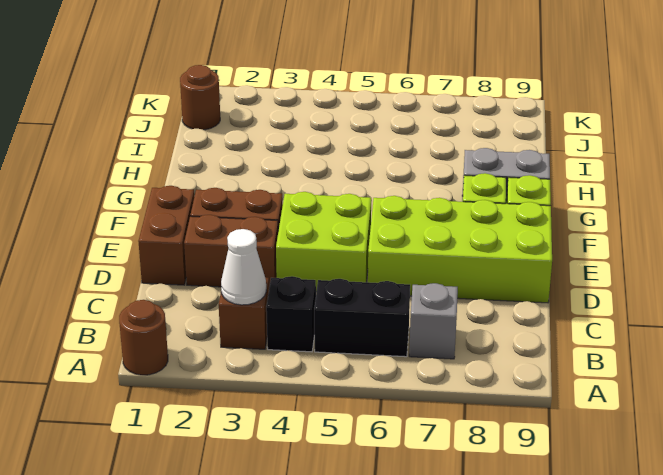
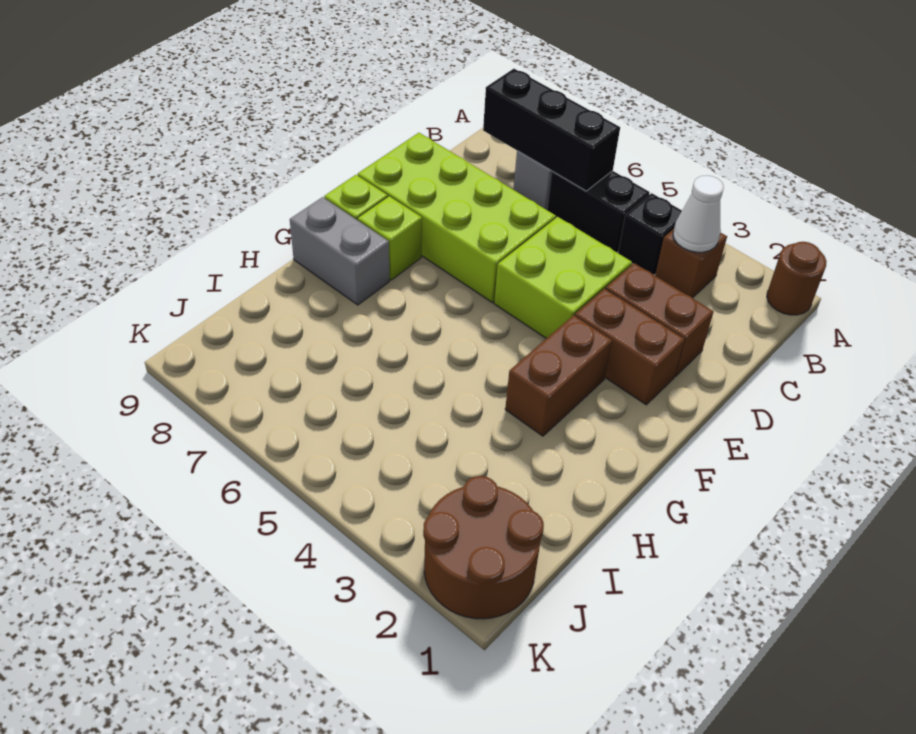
none -> black brick B6:B8 level 2
brown brick D1:E1 level 1 -> brown brick F3:G3 level 1
brown round brick J1 level 1 -> brown round brick J1:K2 level 1

